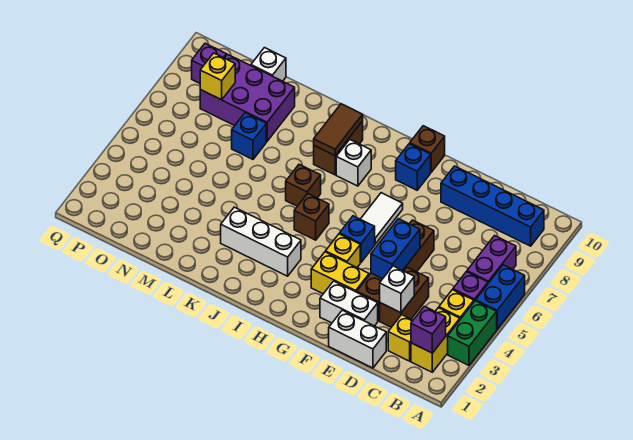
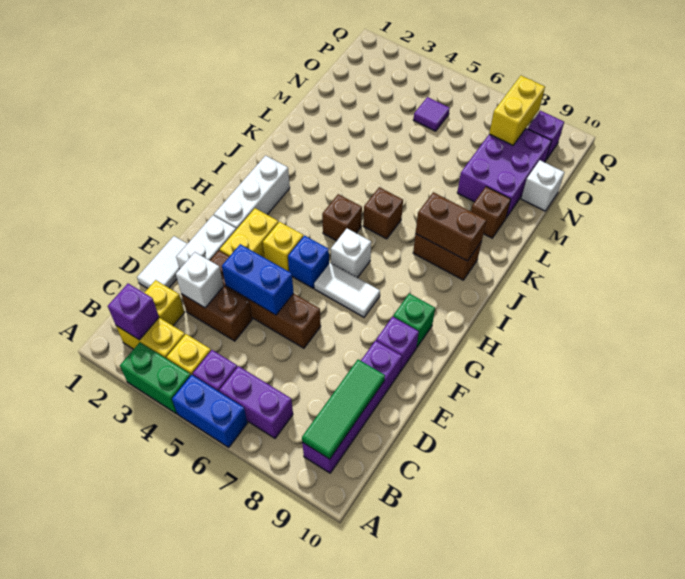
blue brick B9:E9 level 1 -> purple brick B9:E9 level 1
none -> green tile B9:D9 level 2
white brick D1:E1 level 1 -> white tile D1:E1 level 1
none -> purple brick F9 level 1
blue brick G9 level 1 -> green brick G9 level 1
brown brick G10 level 1 -> brown brick L9 level 1
white brick I3:K3 level 1 -> white brick G2:I2 level 1
white brick I8 level 1 -> white brick H6 level 1
brown tile J8:J9 level 2 -> brown brick J8:J9 level 2
blue brick M7 level 1 -> none
none -> purple tile O5 level 1
yellow brick O8 level 2 -> yellow brick O8:P8 level 2

